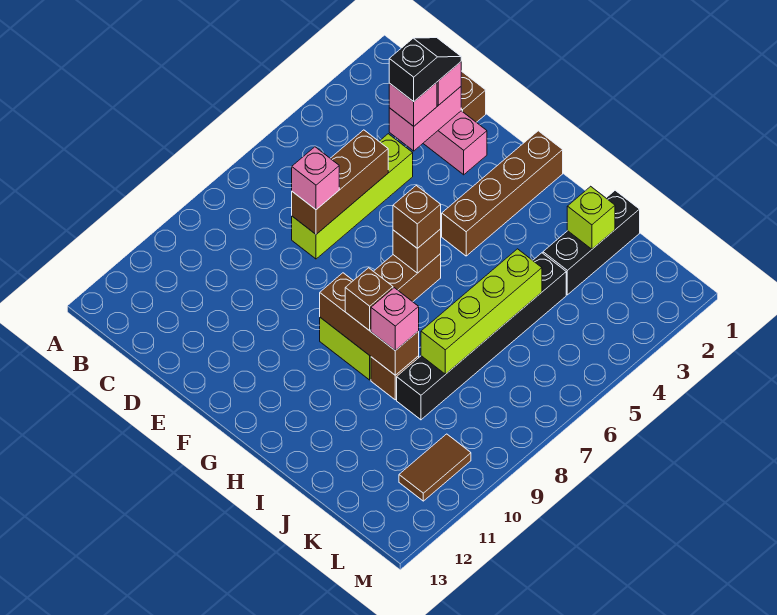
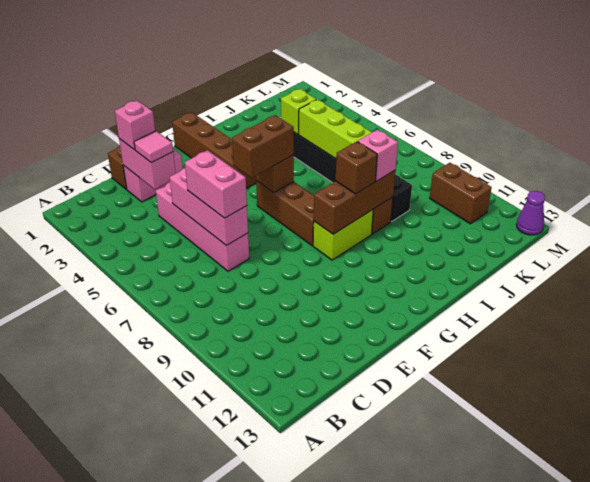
black slope D2:D3 level 4 top 3 -> none
pink brick D3 level 3 -> pink tile D3 level 3
lime brick D4:D7 level 1 -> pink brick D4:D7 level 1
brown brick D5:D7 level 2 -> pink brick D5:D7 level 2
pink brick D7 level 3 -> pink brick D6:D7 level 3
brown brick G6 level 3 -> brown brick F6:G6 level 3
black brick J1:J3 level 1 -> none
lime brick J2 level 2 -> lime brick J4 level 2
brown tile L10:L11 level 1 -> brown brick L10:L11 level 1
none -> purple cone M13 level 1

